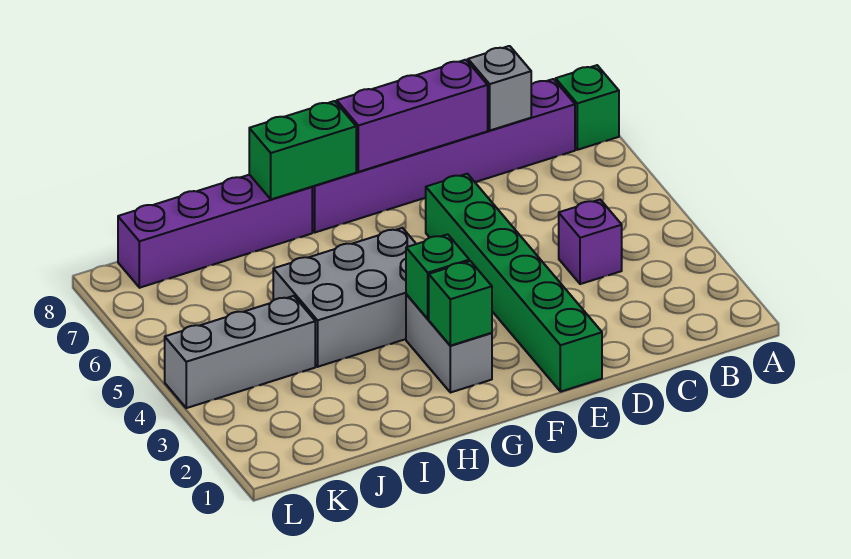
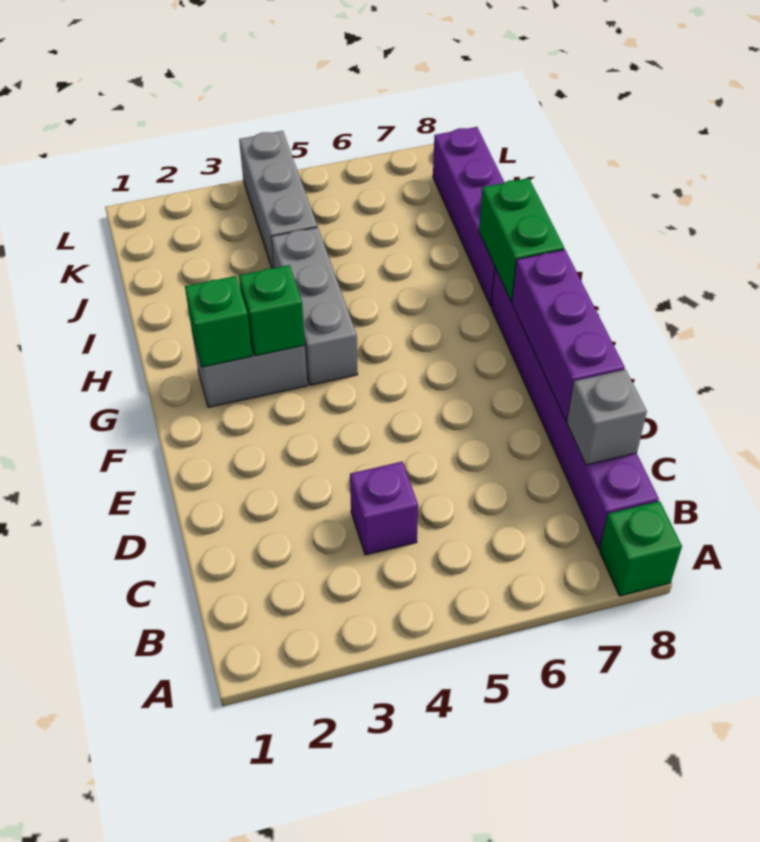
green brick E1:E6 level 1 -> none
grey brick G4:I5 level 1 -> grey brick G4:I4 level 1

